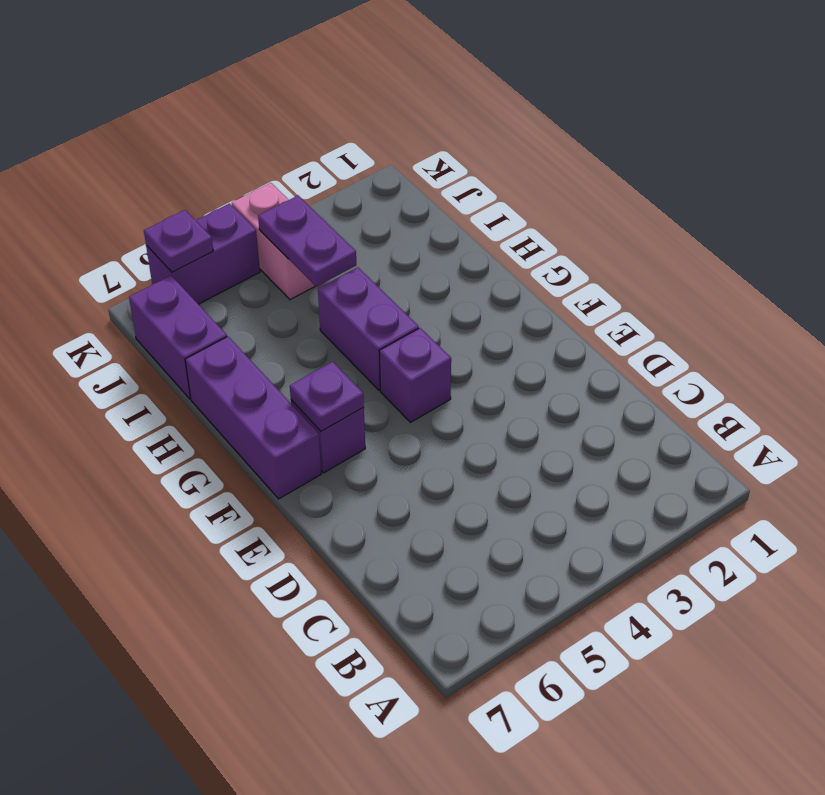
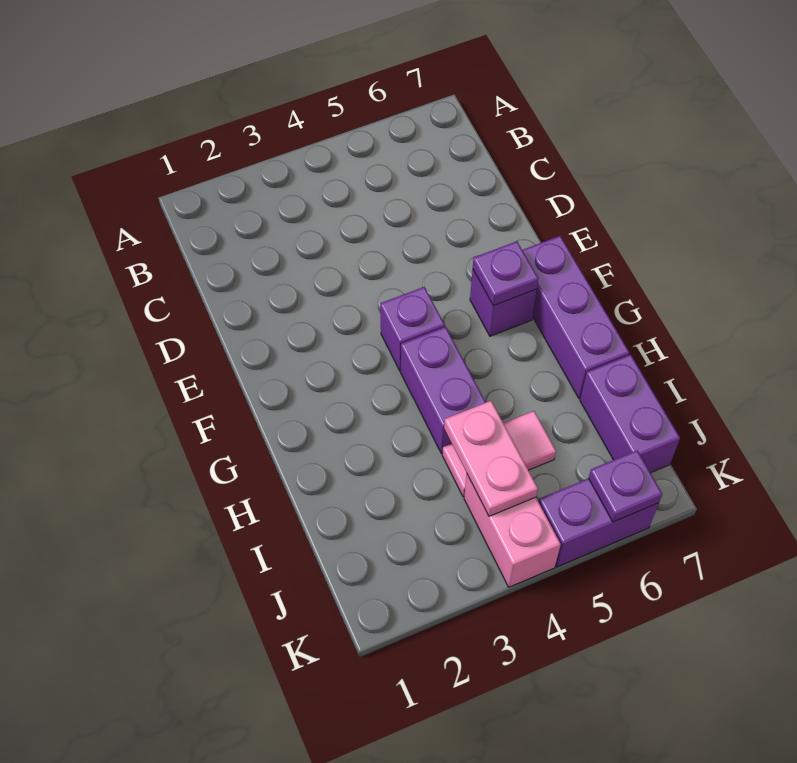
none -> pink tile I4:I5 level 1
purple plate I4:J4 level 2 -> pink plate I4:J4 level 2

